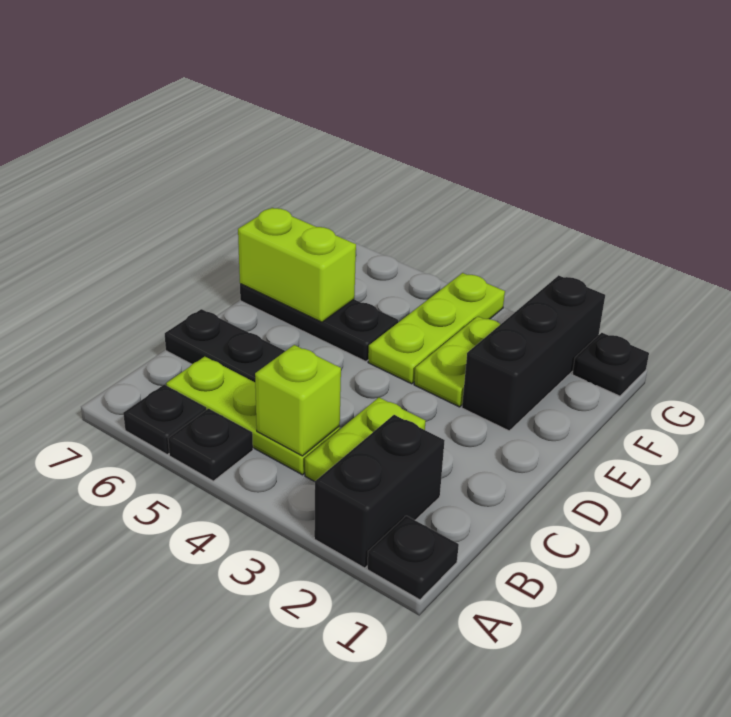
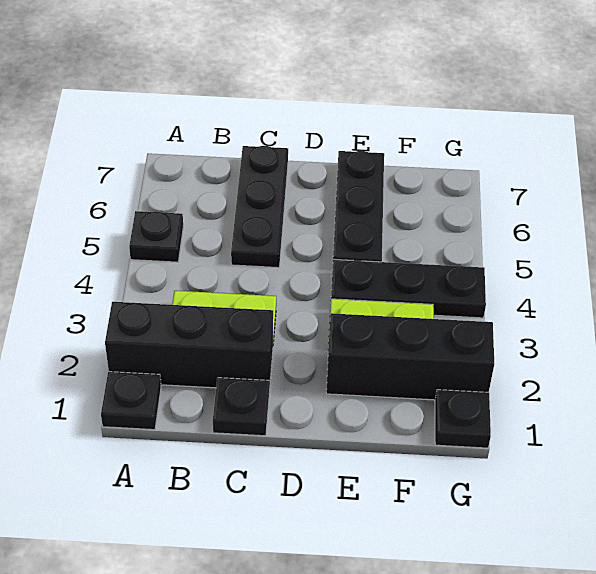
black brick A2:B2 level 1 -> black brick A2:C2 level 1
black plate A6 level 1 -> black plate C1 level 1
lime plate B4:B6 level 1 -> none
lime brick B4 level 2 -> none
lime plate E4:G4 level 1 -> black plate E4:G4 level 1
lime brick E6:E7 level 2 -> none

